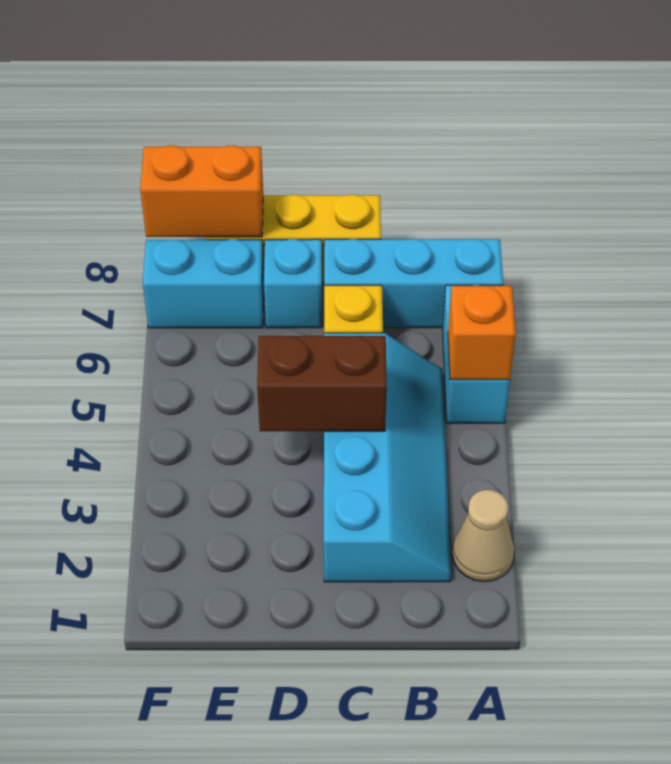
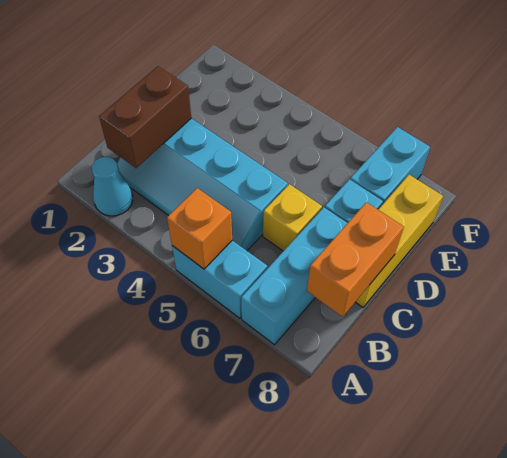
tan cone A2 level 1 -> cyan cone A2 level 1
brown brick C4:D4 level 2 -> brown brick B2:C2 level 2
orange brick E8:F8 level 2 -> orange brick B8:C8 level 2

